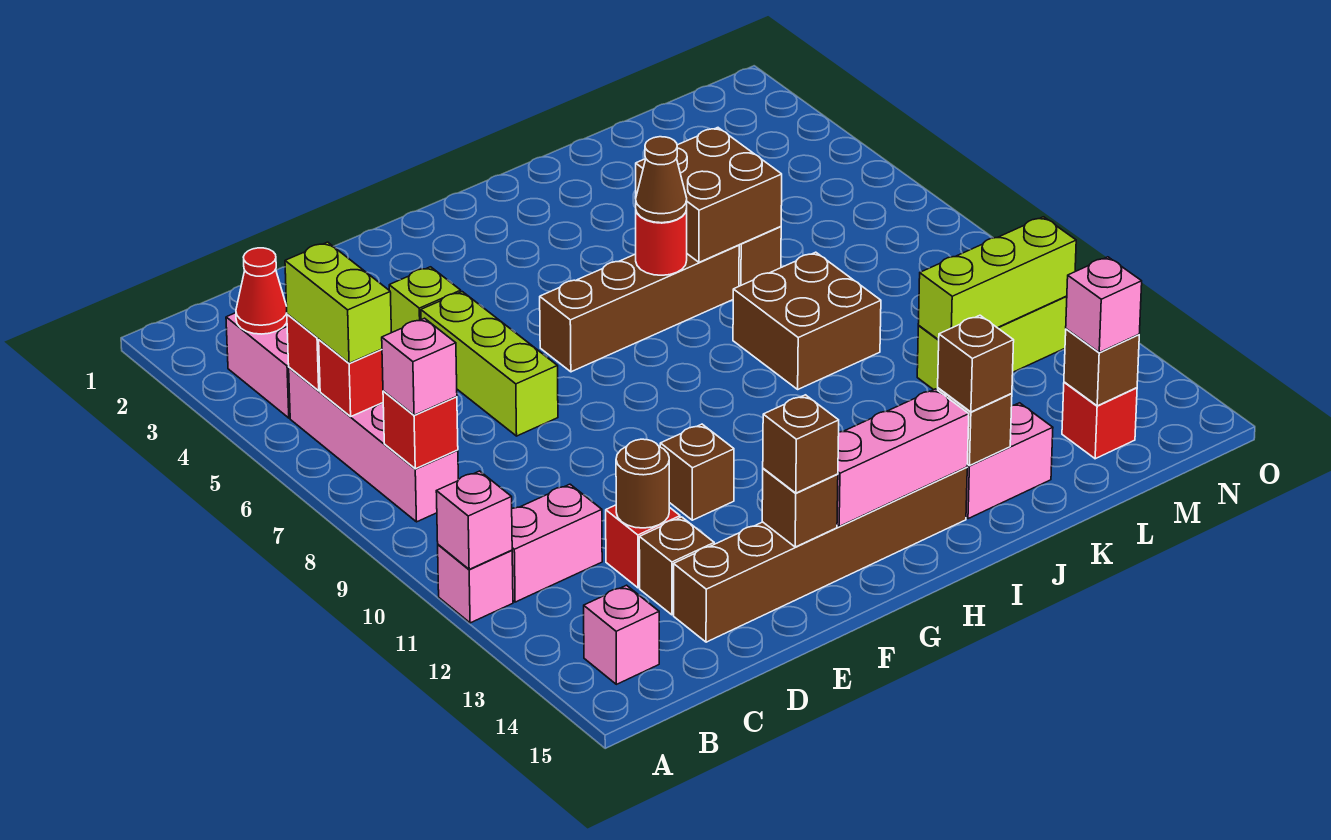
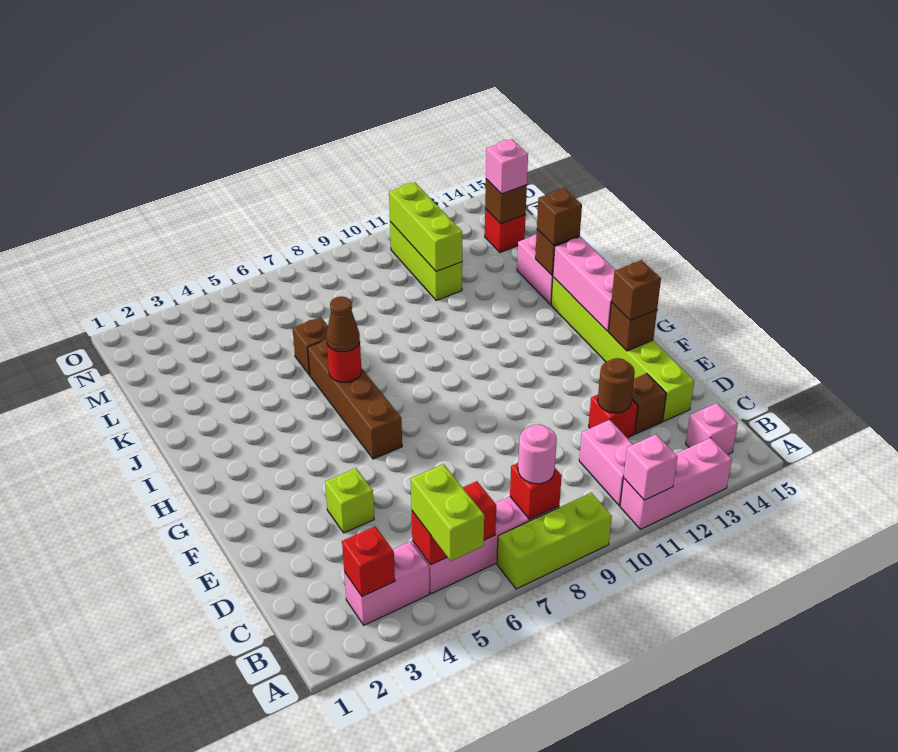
pink brick A11 level 1 -> pink brick A11:A13 level 1
red cone B3 level 2 -> red brick B3 level 2
lime brick B5:B6 level 3 -> lime brick A5:B5 level 3
pink brick B8 level 3 -> pink round brick B8 level 3
brown brick D14:I14 level 1 -> lime brick D14:I14 level 1
lime brick E5:E7 level 1 -> lime brick A7:A9 level 1
brown brick F11 level 1 -> none
brown brick J5:K6 level 2 -> none
brown brick J8:K9 level 1 -> none

